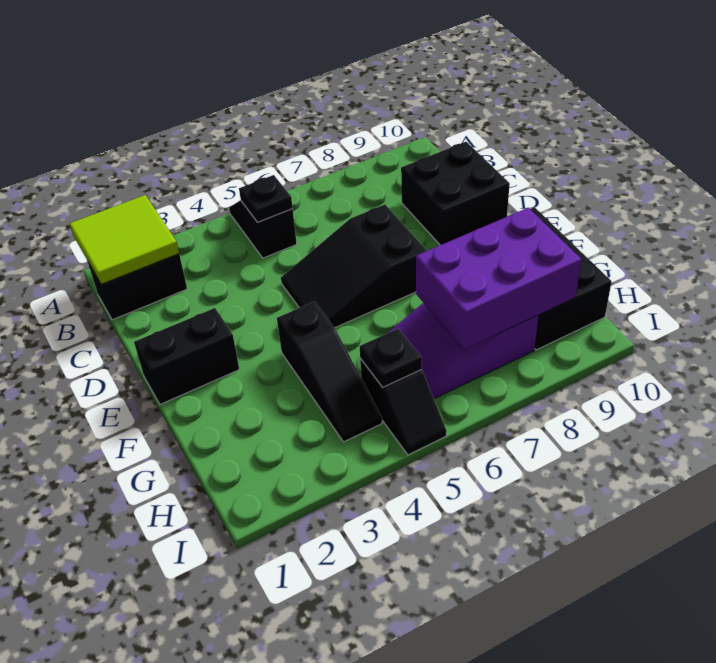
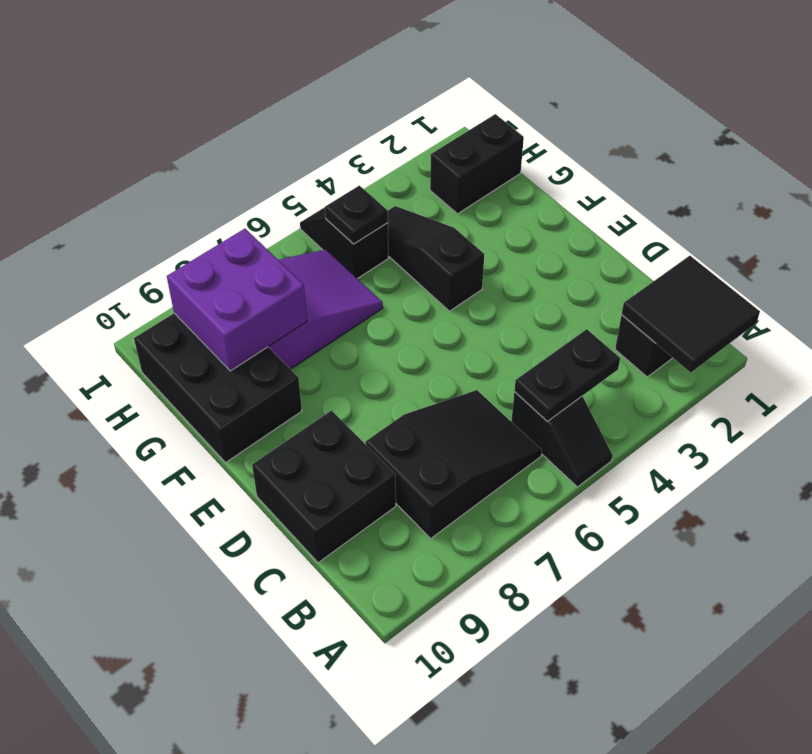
lime tile A1:B2 level 2 -> black tile A1:B2 level 2
black plate B5 level 2 -> black plate B4:B5 level 2
black slope D5:E7 level 1 top 7 -> black slope B6:C8 level 1 top 8
black brick E1:E2 level 1 -> black brick H1:H2 level 1
purple brick G7:H9 level 2 -> purple brick G8:H9 level 2

